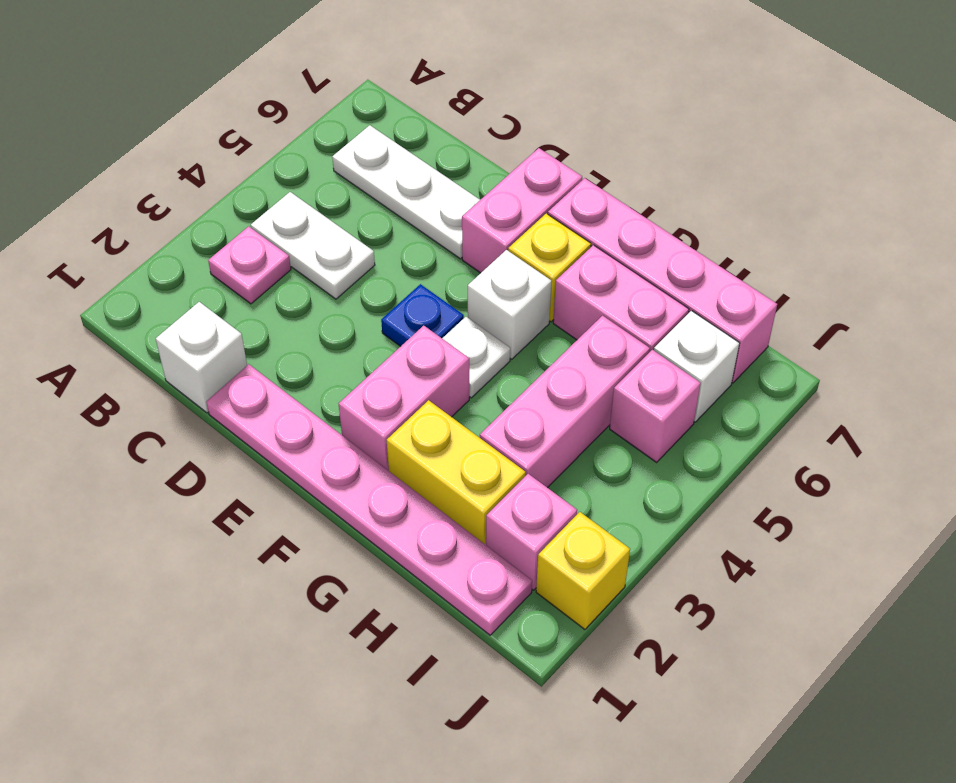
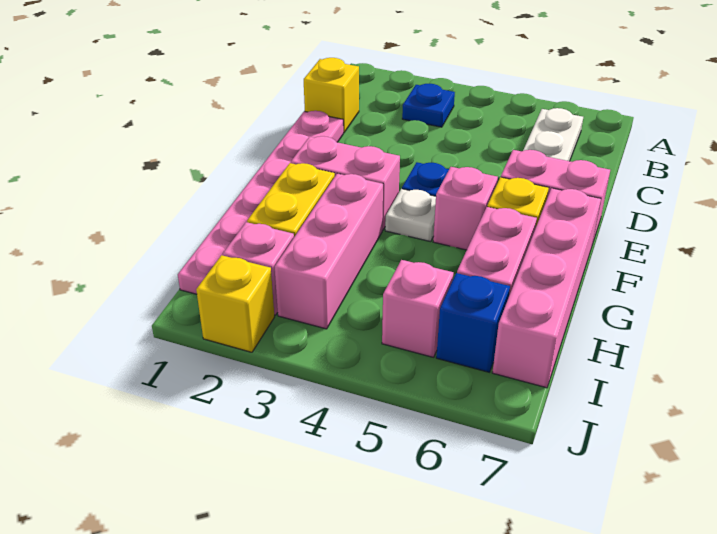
pink plate B3 level 1 -> blue plate B3 level 1
white plate B4:C4 level 1 -> none
white brick C1 level 1 -> yellow brick C1 level 1
white brick F5 level 1 -> pink brick F5 level 1
pink brick H3:H5 level 1 -> pink brick G3:I3 level 1
white brick I6 level 1 -> blue brick I6 level 1

